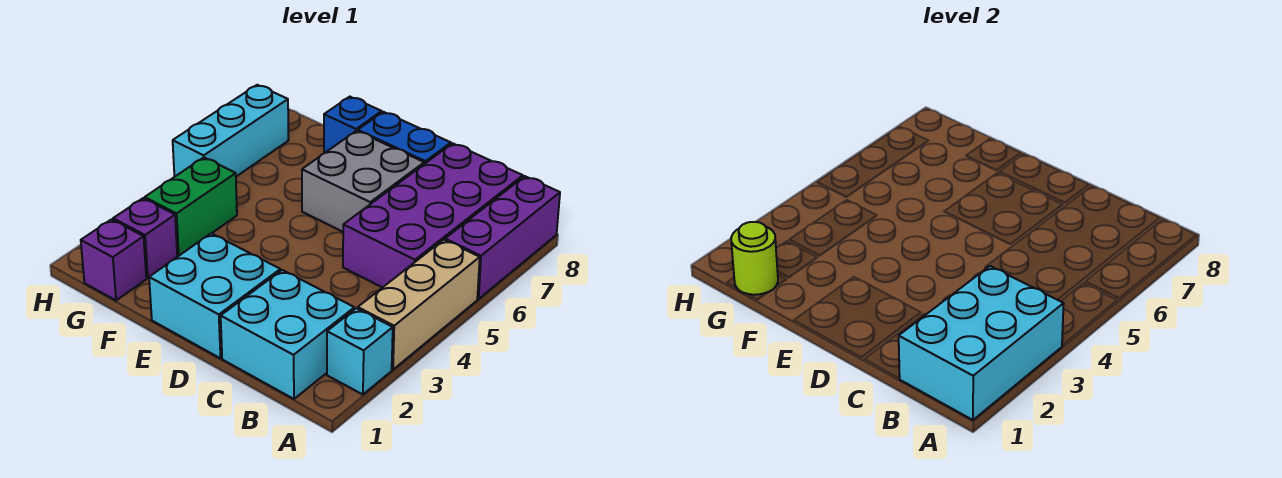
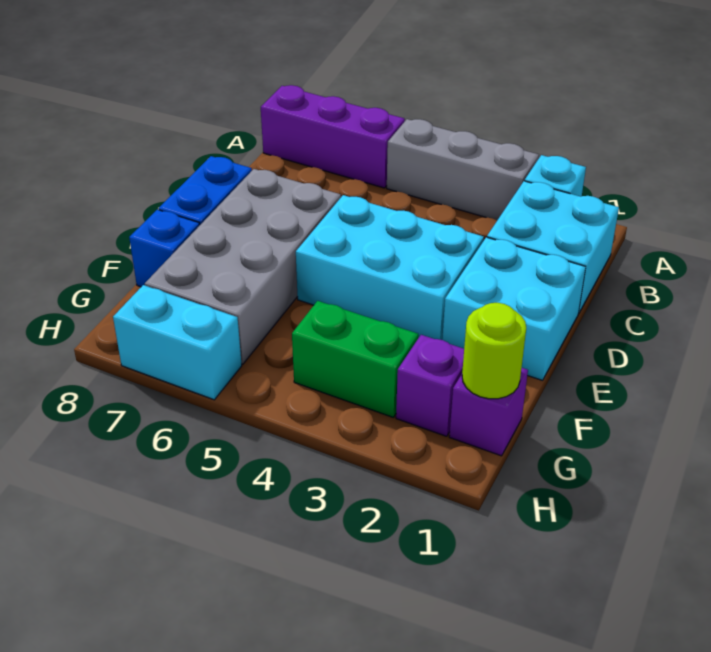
cyan brick A1:B3 level 2 -> cyan brick D3:E5 level 1
tan brick A3:A5 level 1 -> grey brick A3:A5 level 1
purple brick B5:C8 level 1 -> none
grey brick D6:E7 level 1 -> grey brick D6:G7 level 1
cyan brick H5:H7 level 1 -> cyan brick H6:H7 level 1

